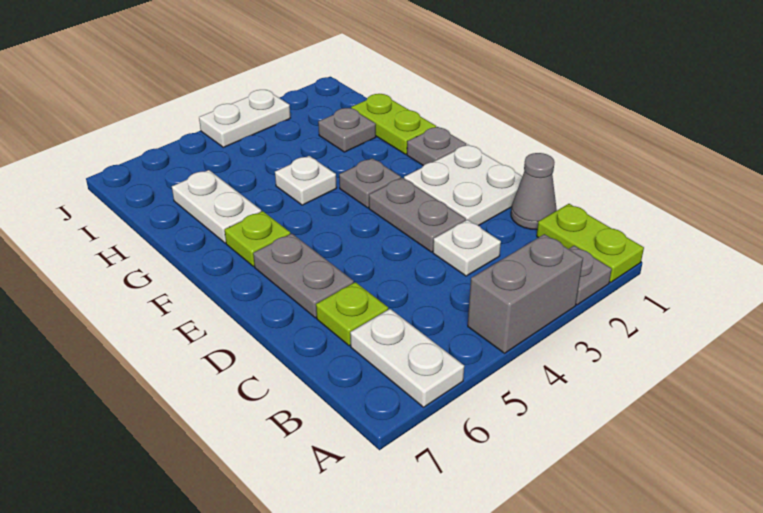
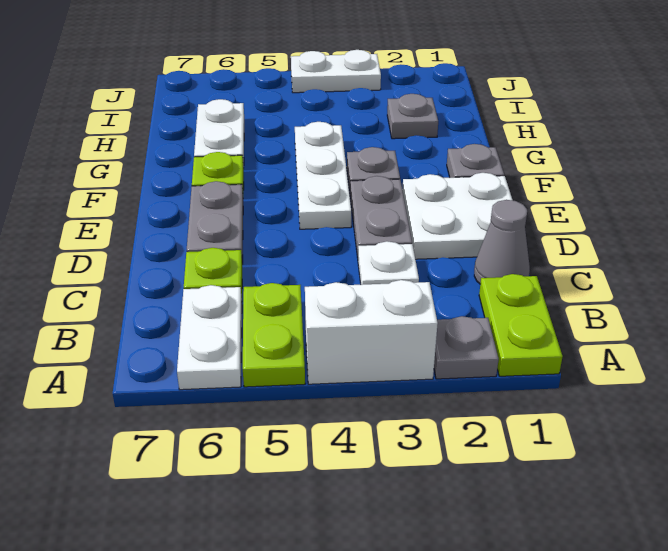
grey brick A3:A4 level 1 -> white brick A3:A4 level 1
lime plate G1:H1 level 1 -> lime plate A5:B5 level 1
white plate G4 level 1 -> white plate E4:G4 level 1

